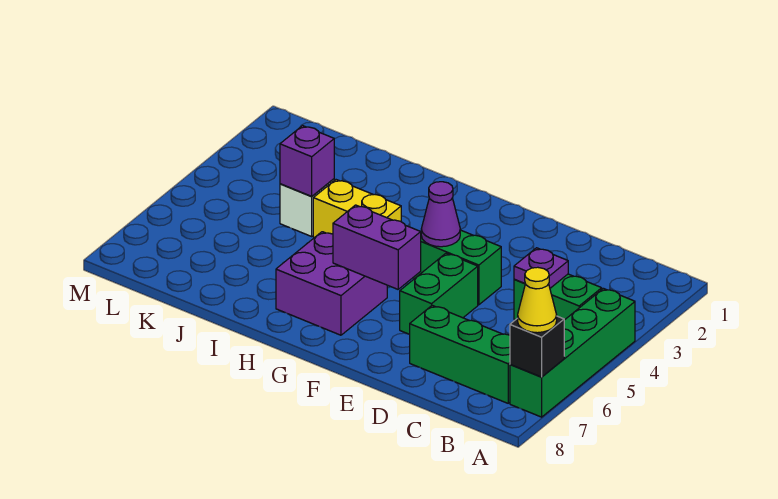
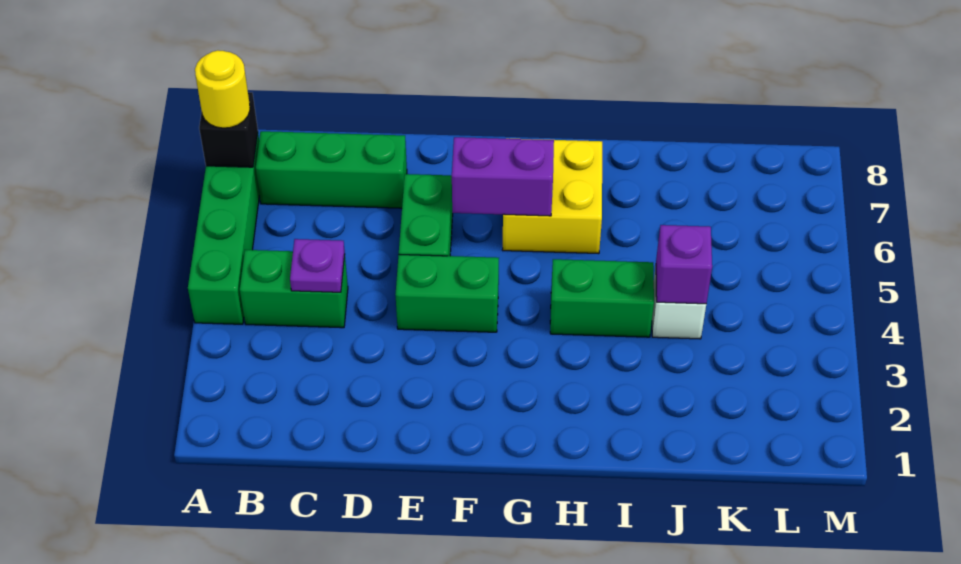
yellow cone A7 level 3 -> yellow round brick A7 level 3
purple cone F4 level 2 -> none
purple brick G6:H7 level 1 -> yellow brick G6:H7 level 1
yellow brick H4:I4 level 1 -> green brick H4:I4 level 1

